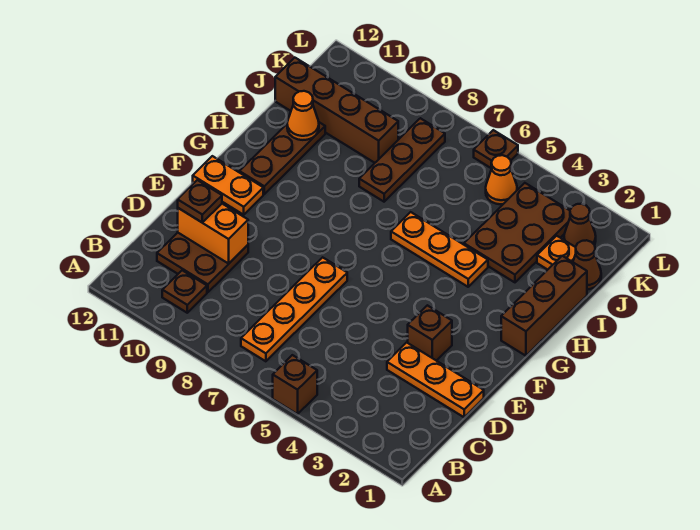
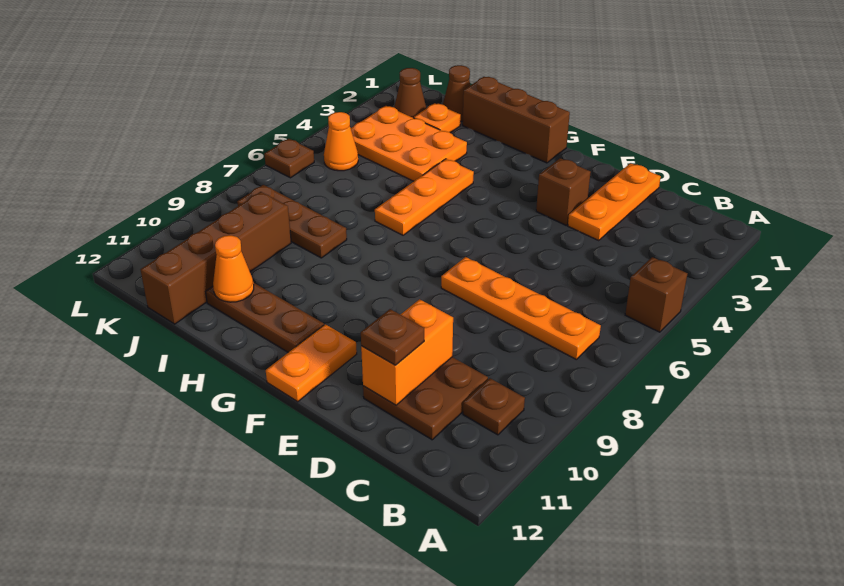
brown plate I3:K4 level 1 -> orange plate I3:K4 level 1

